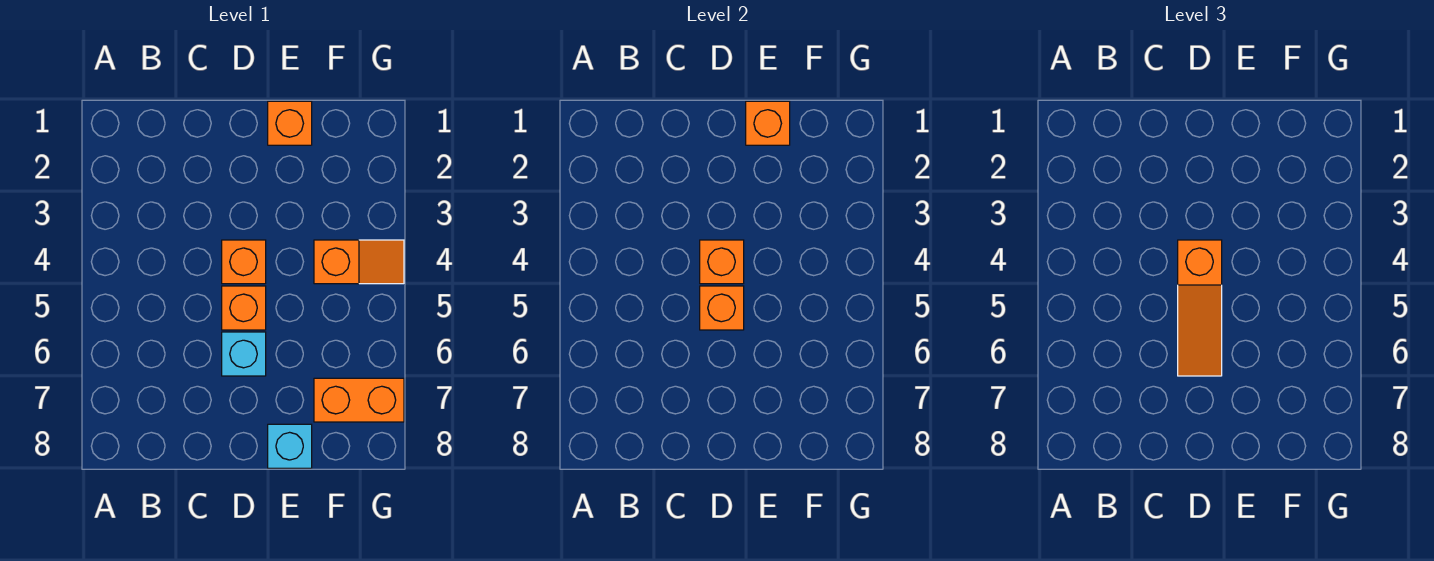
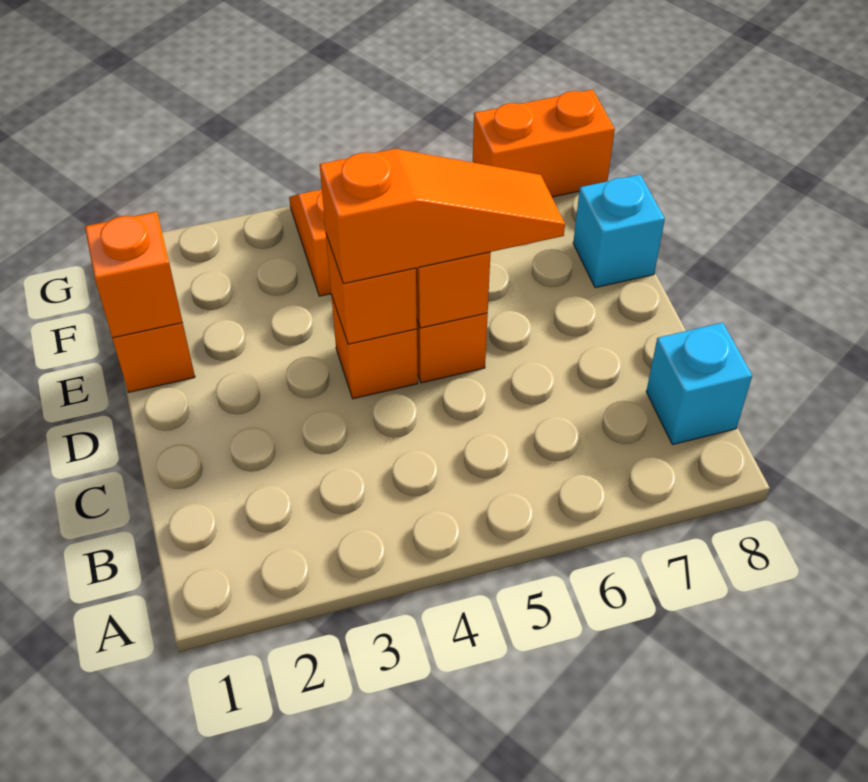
cyan brick D6 level 1 -> cyan brick B8 level 1
orange brick F7:G7 level 1 -> orange brick G7:G8 level 1

